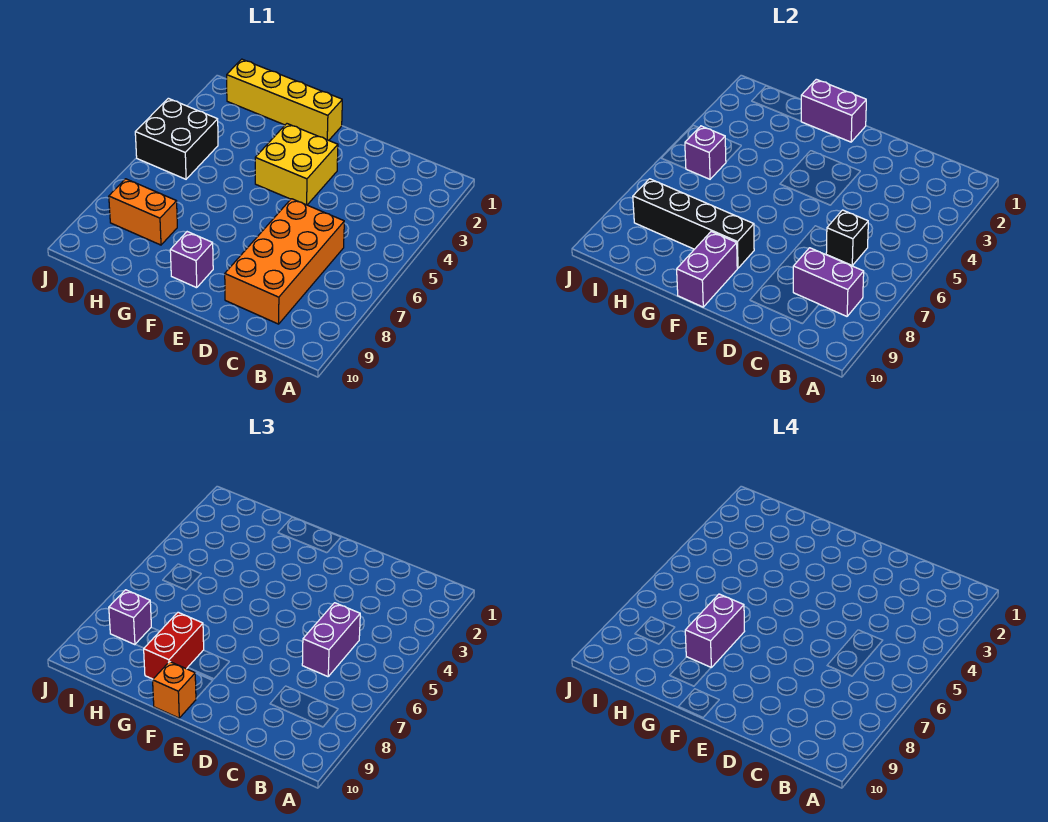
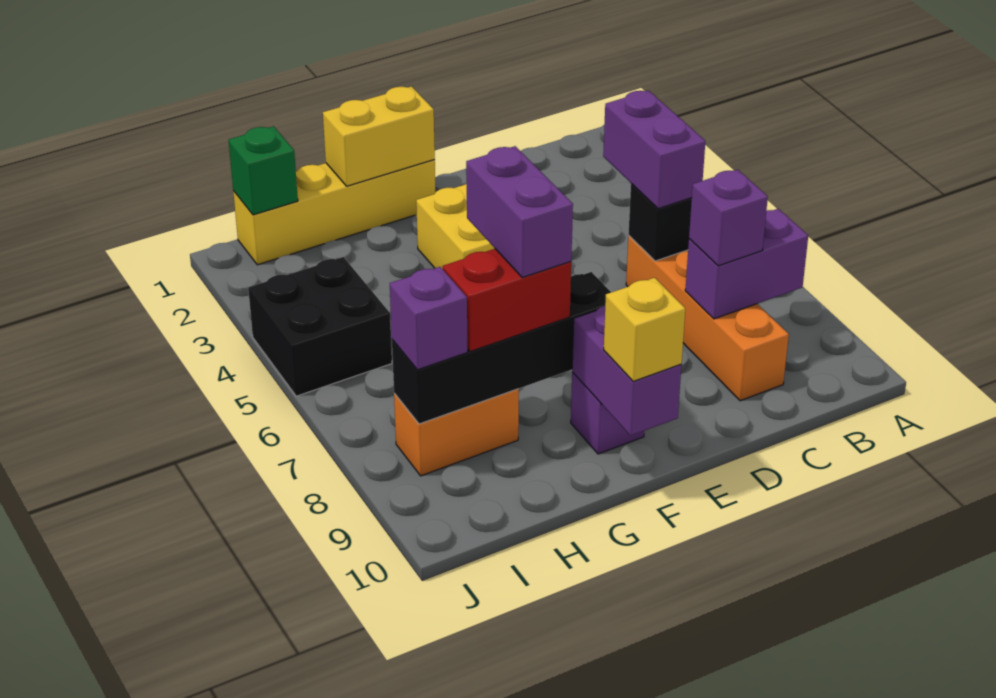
orange brick C6:D9 level 1 -> orange brick C6:C9 level 1
purple brick F1:G1 level 2 -> yellow brick F1:G1 level 2
orange brick F10 level 3 -> yellow brick F10 level 3
red brick G8:G9 level 3 -> red brick G8:H8 level 3
none -> green brick I1 level 2
purple brick I5 level 2 -> purple brick C8 level 3

